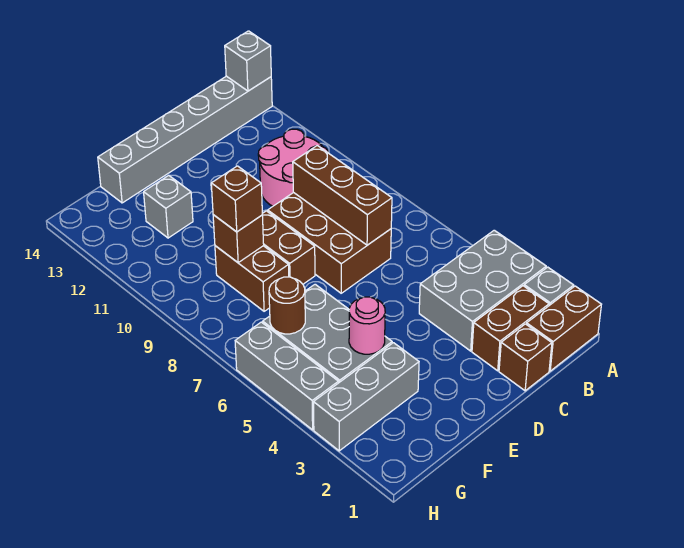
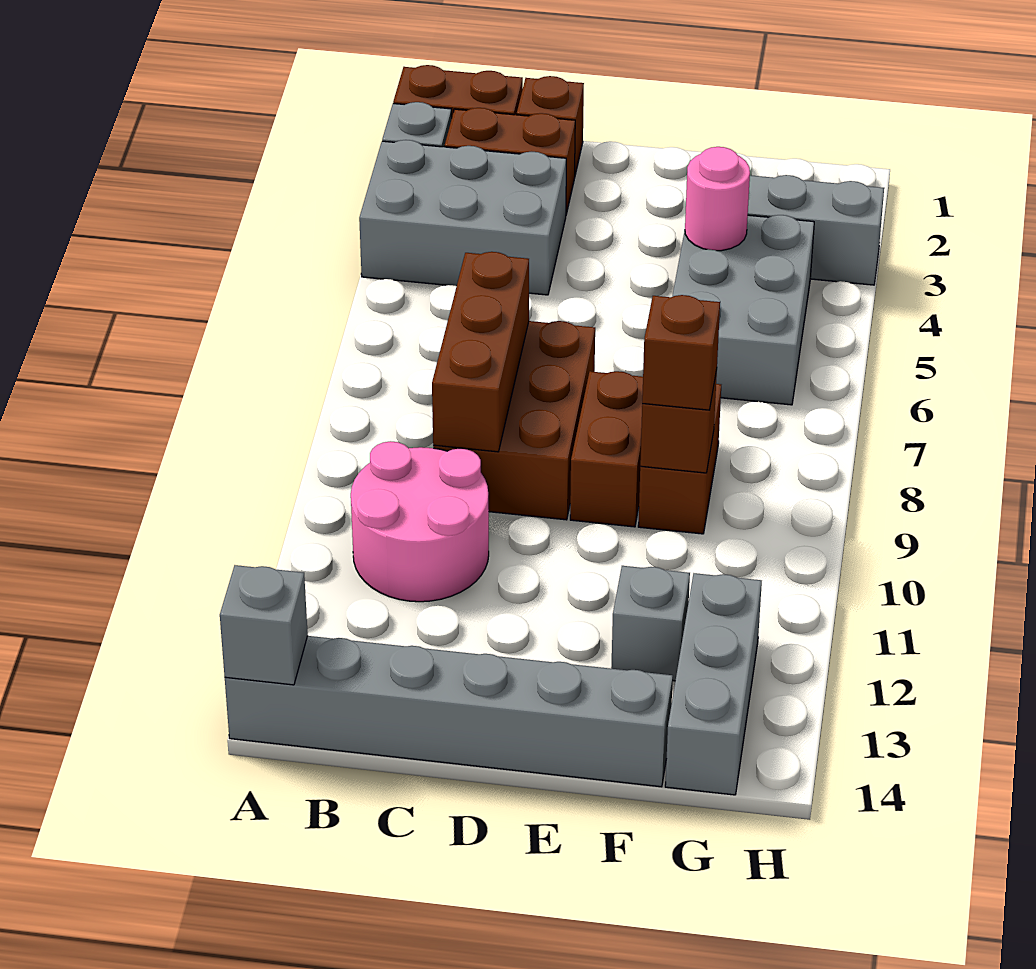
brown round brick G6 level 2 -> none
grey brick H4:H6 level 1 -> grey brick G12:G14 level 1

